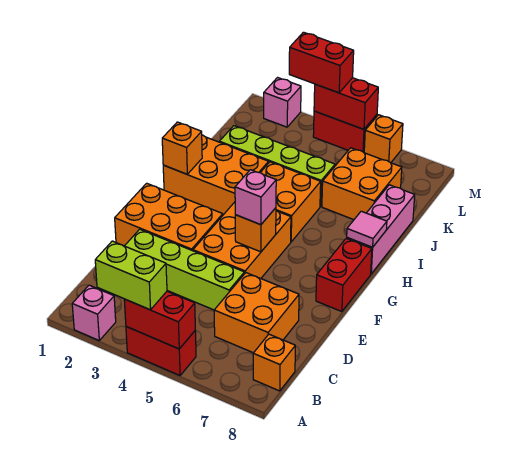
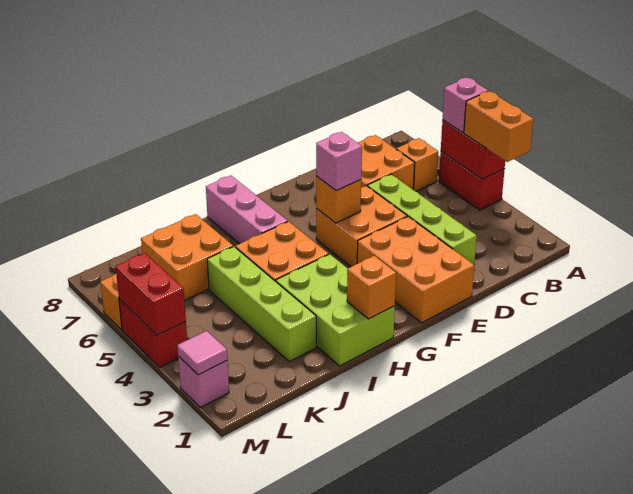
pink brick A2 level 1 -> pink brick A5 level 3
lime brick A3:A4 level 3 -> orange brick A3:A4 level 3
orange brick B8 level 1 -> orange brick B6 level 1
orange brick E4:G5 level 1 -> orange brick E4:F5 level 1
red brick F8:G8 level 1 -> none
orange brick H1:I3 level 1 -> lime brick H1:I3 level 1
pink brick H8:J8 level 1 -> pink brick H6:H8 level 1
pink tile H8 level 2 -> pink tile M2 level 2
red brick M3:M4 level 3 -> none

